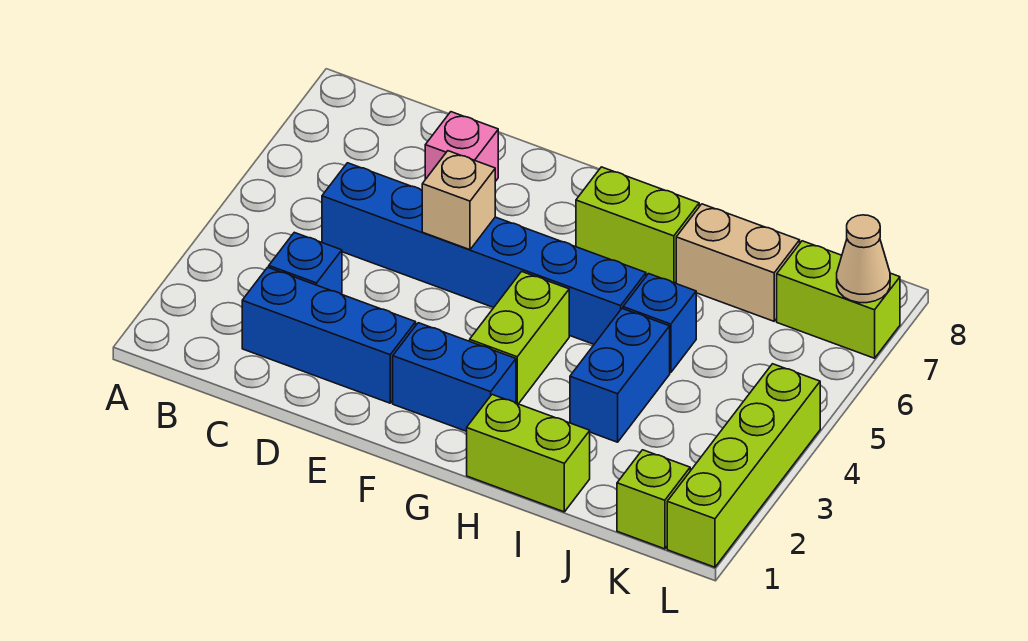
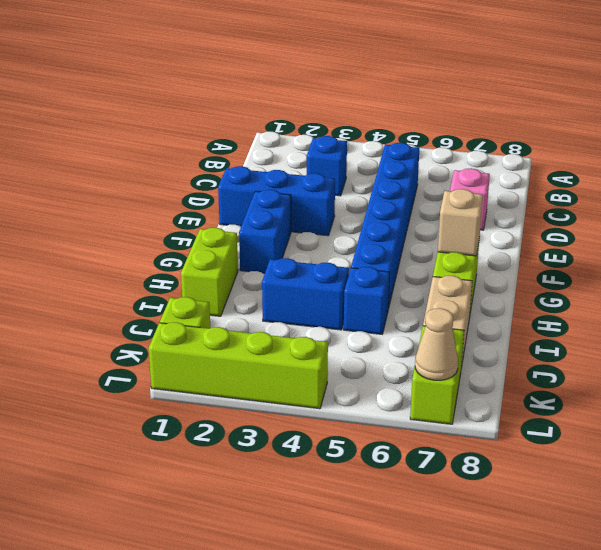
blue brick C2:E2 level 1 -> blue brick E1:E3 level 1
tan brick E5 level 2 -> tan brick G7 level 2
lime brick G3:G4 level 1 -> none

